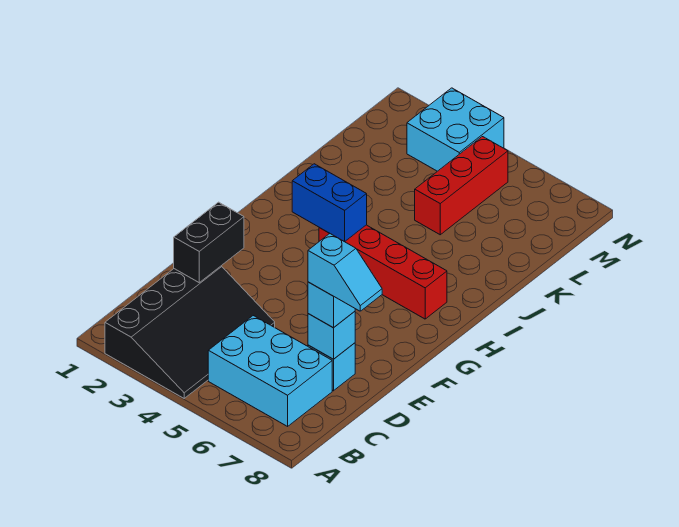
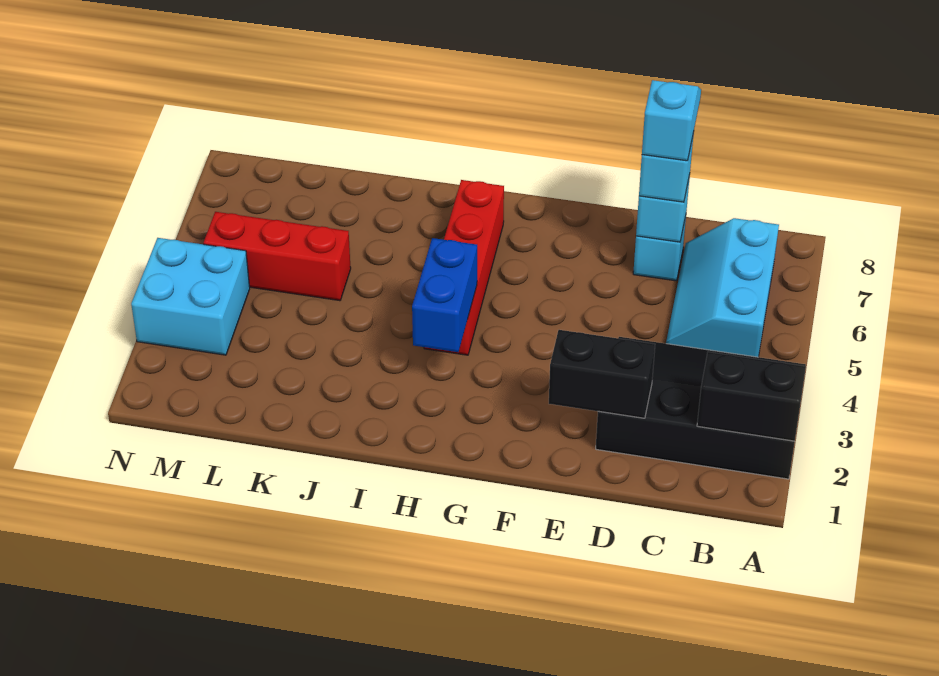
none -> black brick A2:B2 level 2
cyan brick B5:C7 level 1 -> cyan slope B5:C7 level 1 top B

